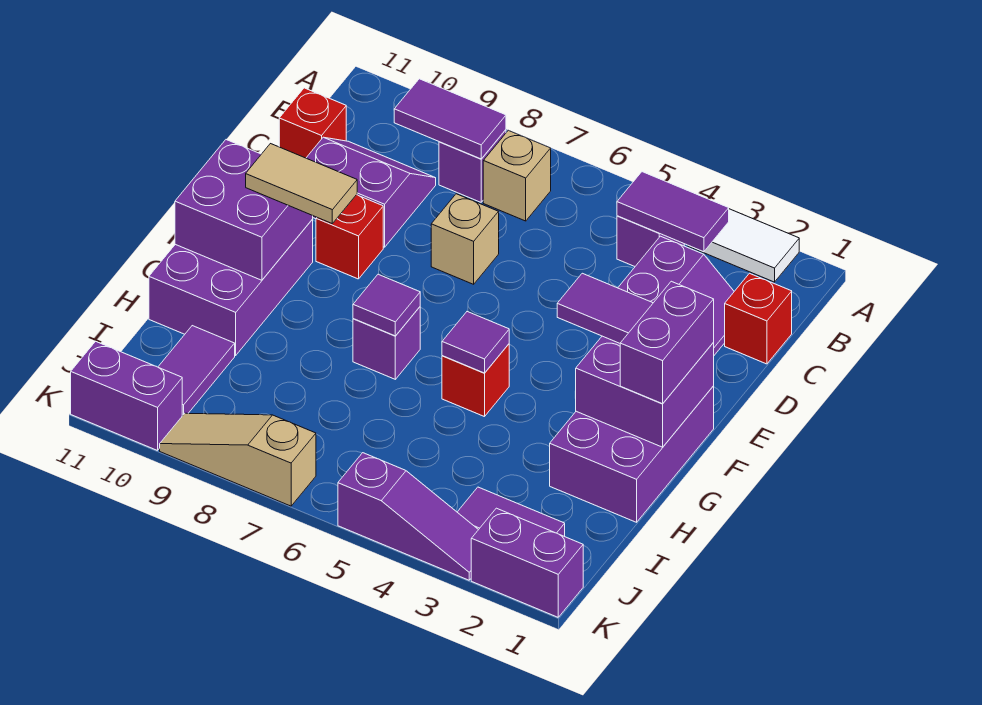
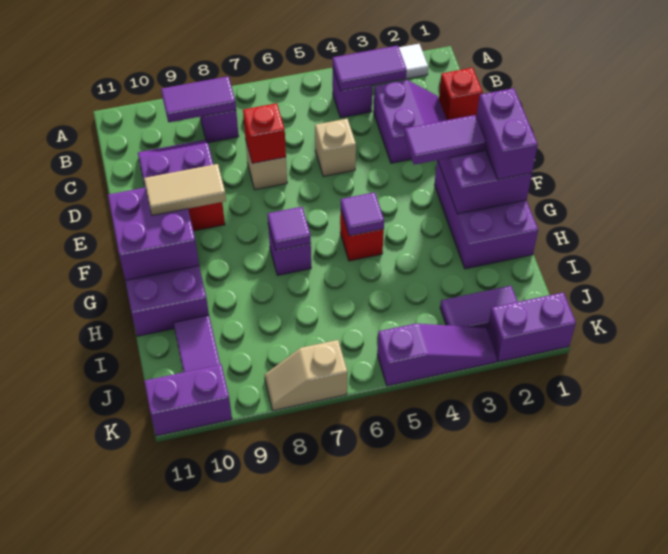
tan brick B7 level 1 -> tan brick D5 level 1
red brick C11 level 1 -> red brick D7 level 2
tan slope K7:K9 level 1 top 7 -> tan slope K7:K8 level 1 top 7

